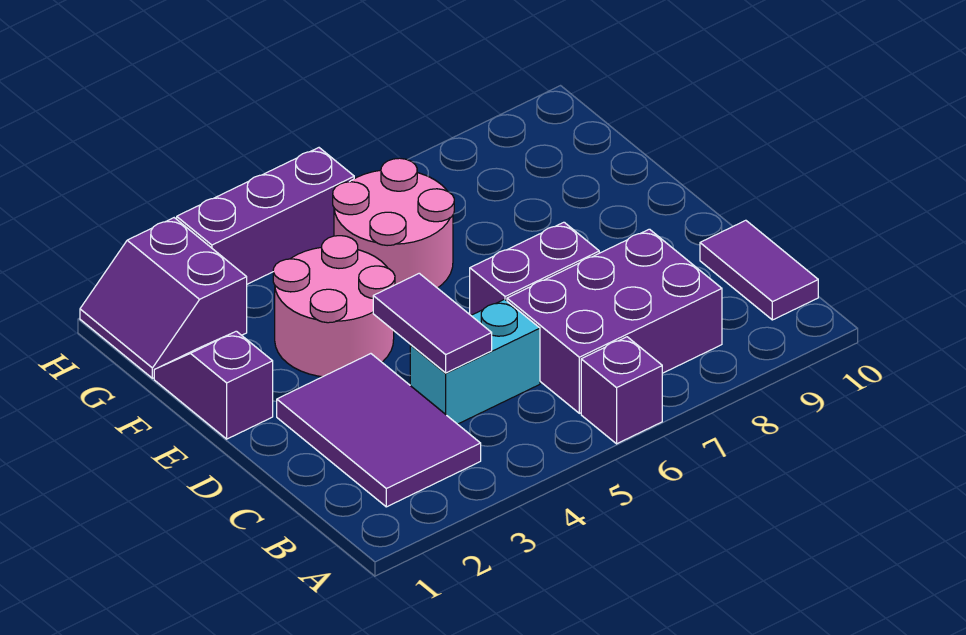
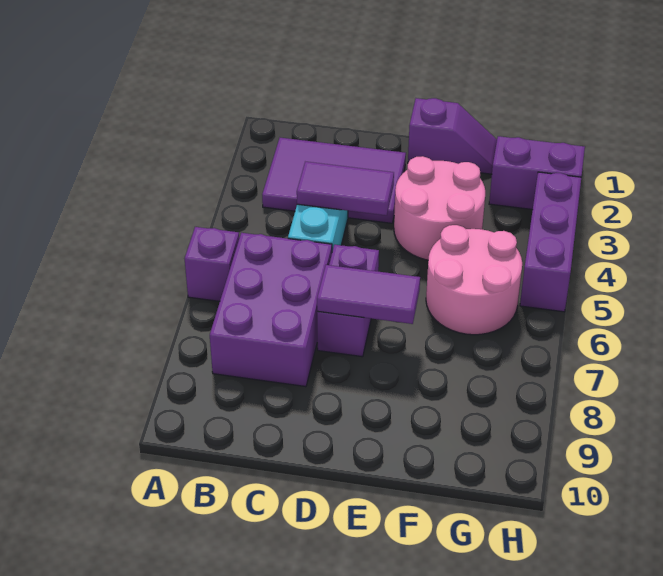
purple tile B10:C10 level 1 -> purple tile D7:E7 level 2

